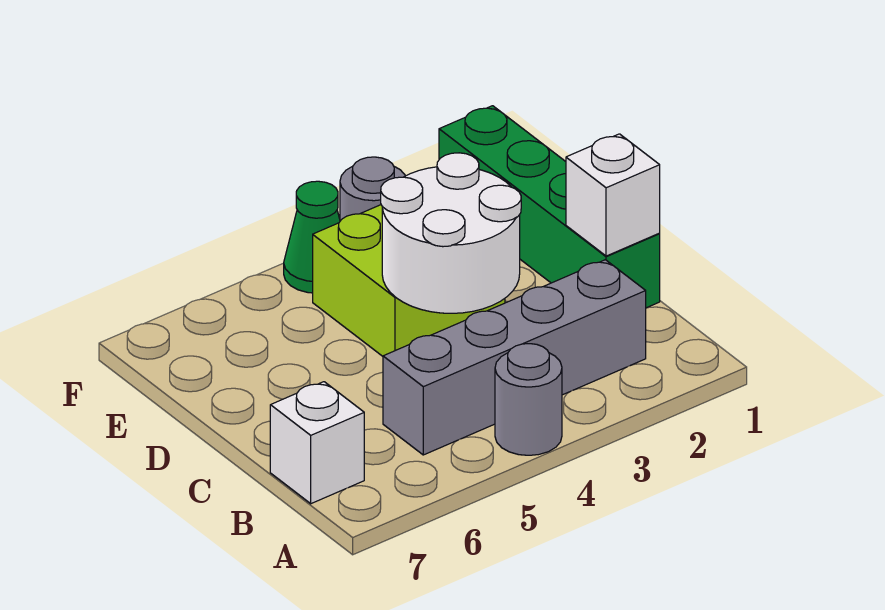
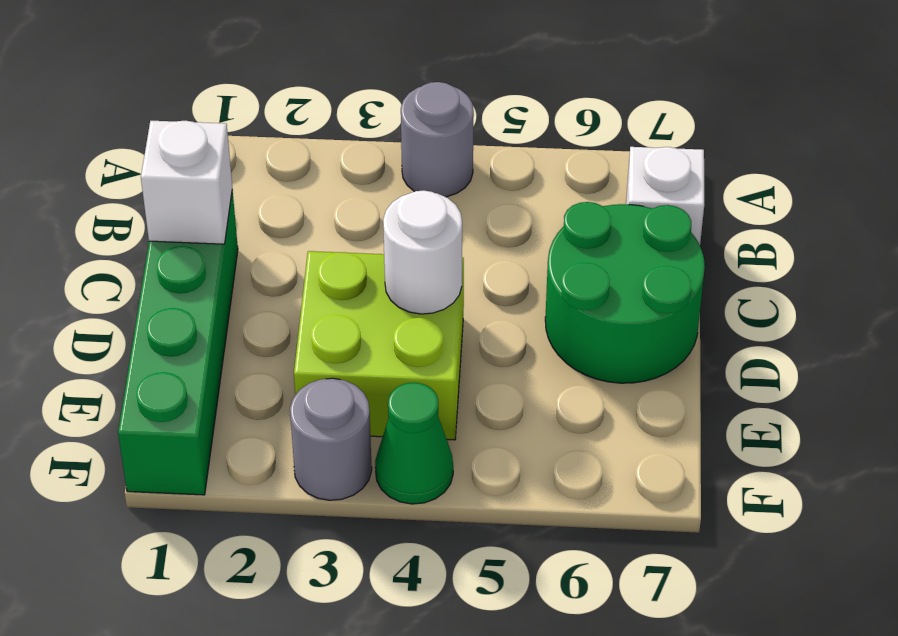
grey brick B2:B5 level 1 -> none
white round brick C3:D4 level 2 -> white round brick D4 level 2
none -> green round brick C6:D7 level 1

